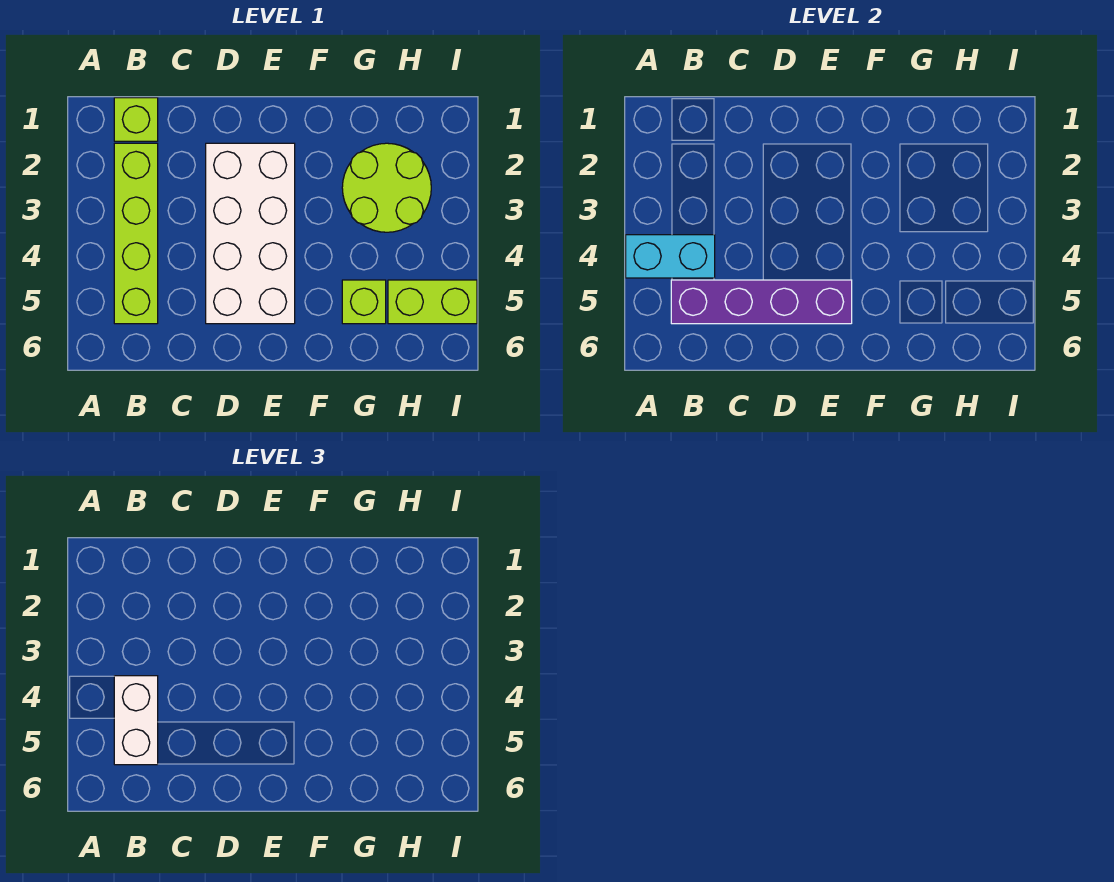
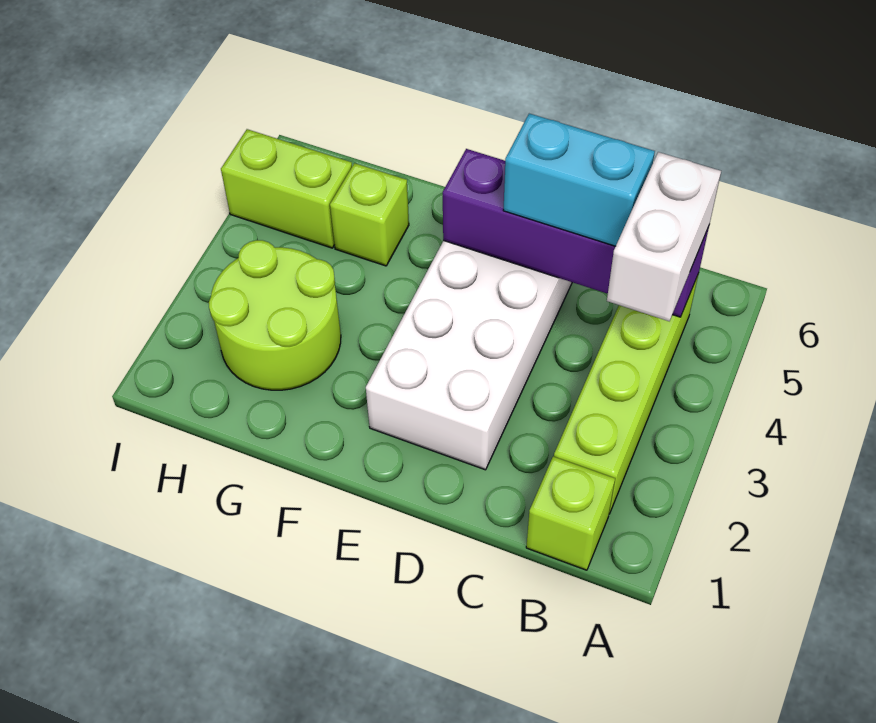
cyan brick A4:B4 level 2 -> cyan brick C5:D5 level 3

